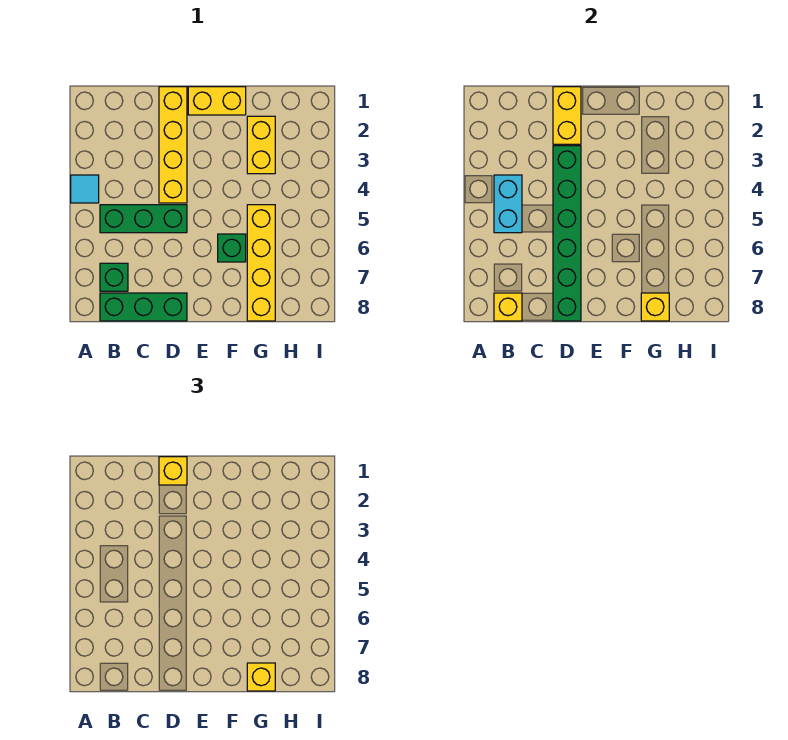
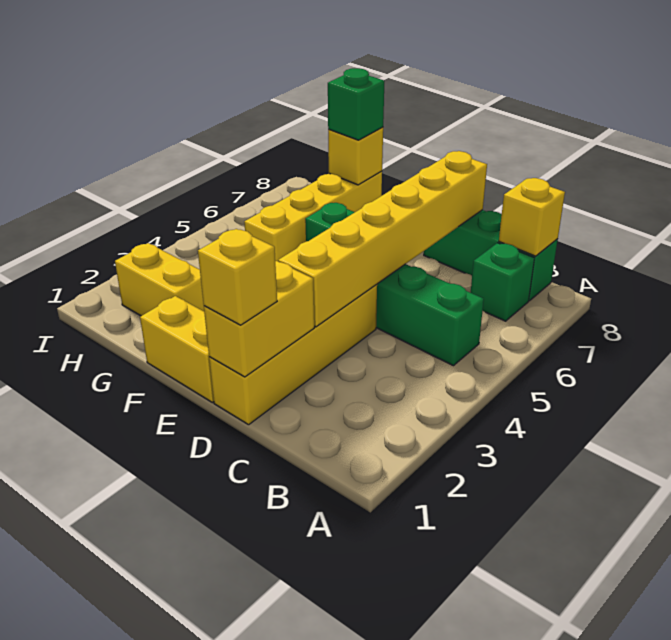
cyan tile A4 level 1 -> none
cyan brick B4:B5 level 2 -> none
green brick D3:D8 level 2 -> yellow brick D3:D8 level 2
yellow brick G2:G3 level 1 -> yellow brick G2:H2 level 1
yellow brick G8 level 3 -> green brick G8 level 3

